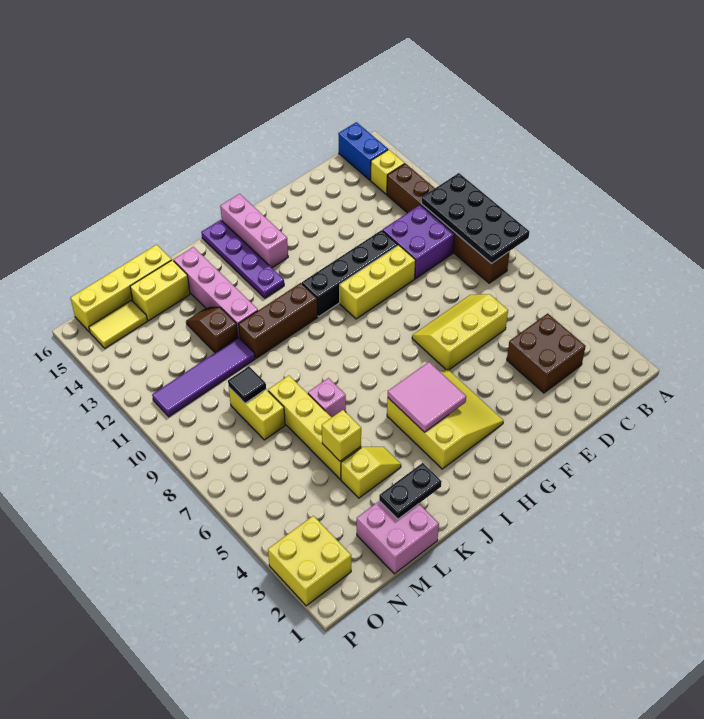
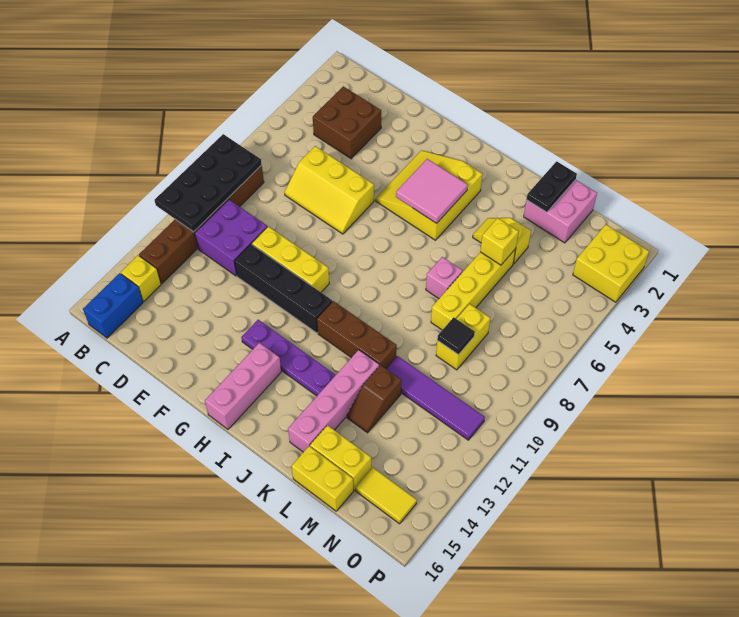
purple plate I13:I16 level 1 -> purple plate G13:J13 level 1
black plate K2:L2 level 2 -> black plate L1:L2 level 2
yellow brick L16:O16 level 1 -> yellow brick L16:M16 level 1

